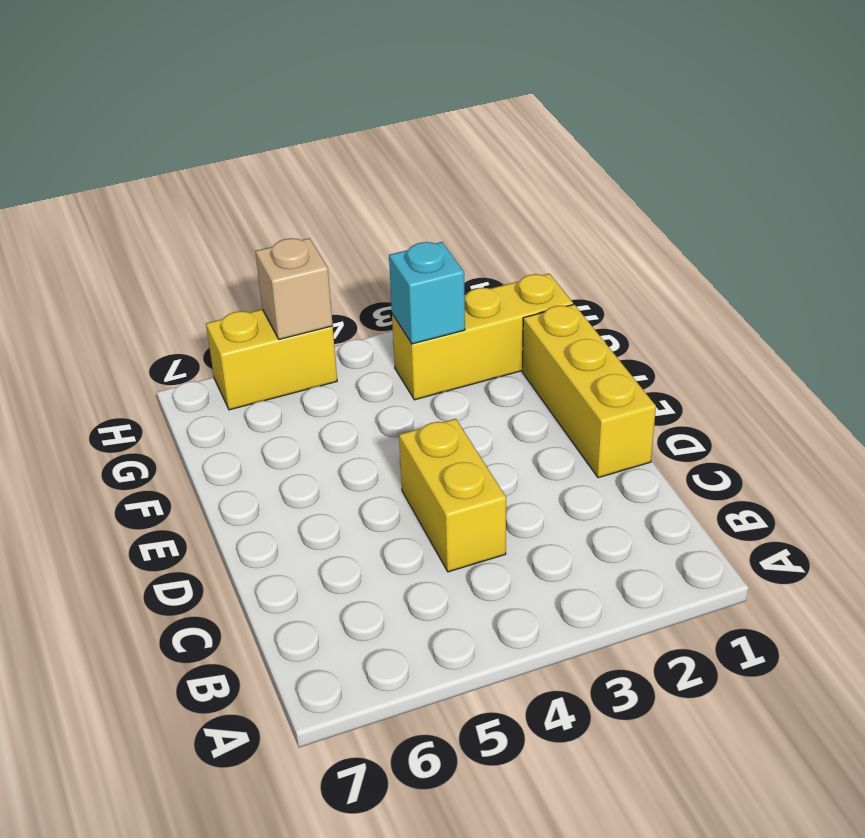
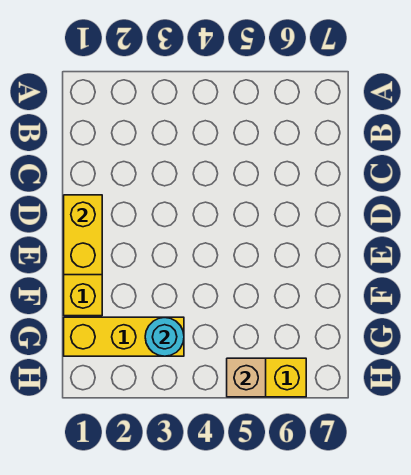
yellow brick C4:D4 level 1 -> yellow brick D1:E1 level 2
cyan brick G3 level 2 -> cyan round brick G3 level 2

